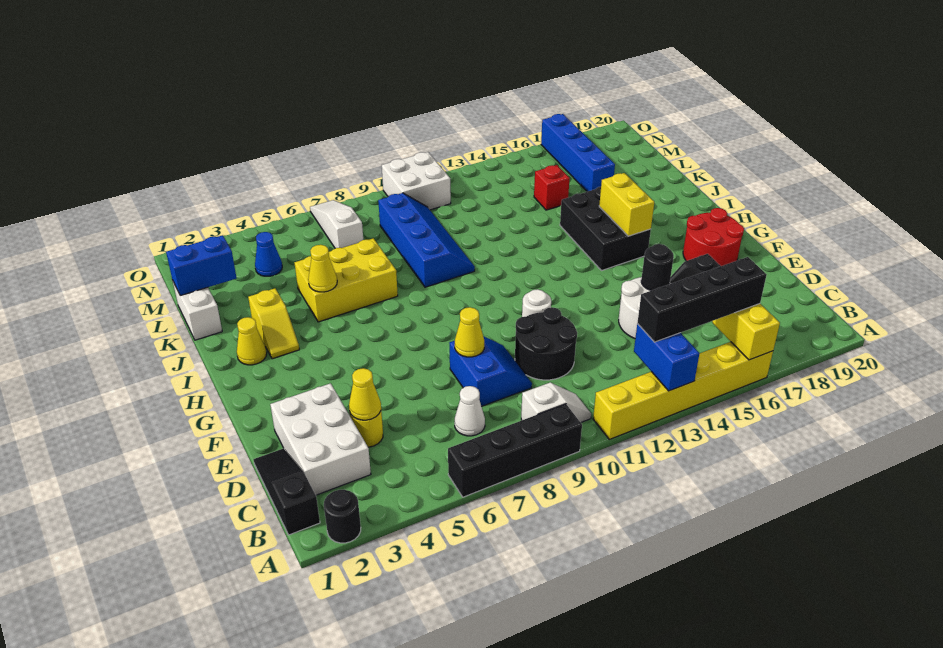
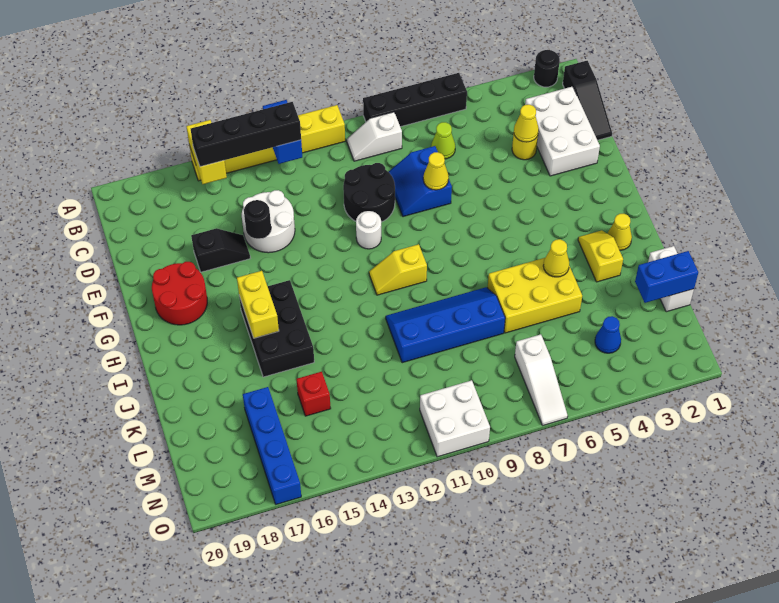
white cone C7 level 1 -> lime cone C7 level 1
none -> yellow slope H10:H11 level 1 top 10
blue slope J9:M10 level 1 top 9 -> blue slope J8:K11 level 1 top K

